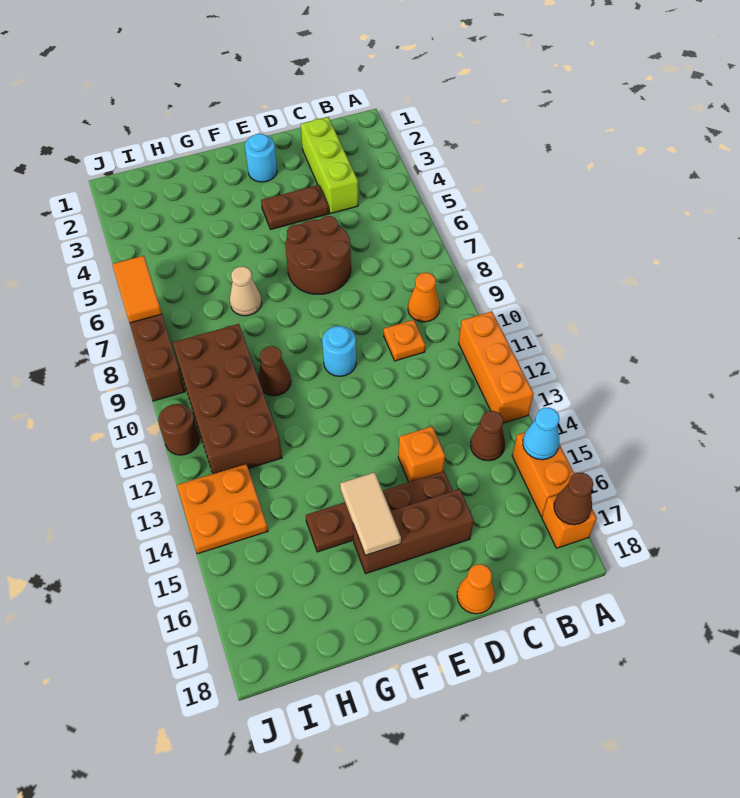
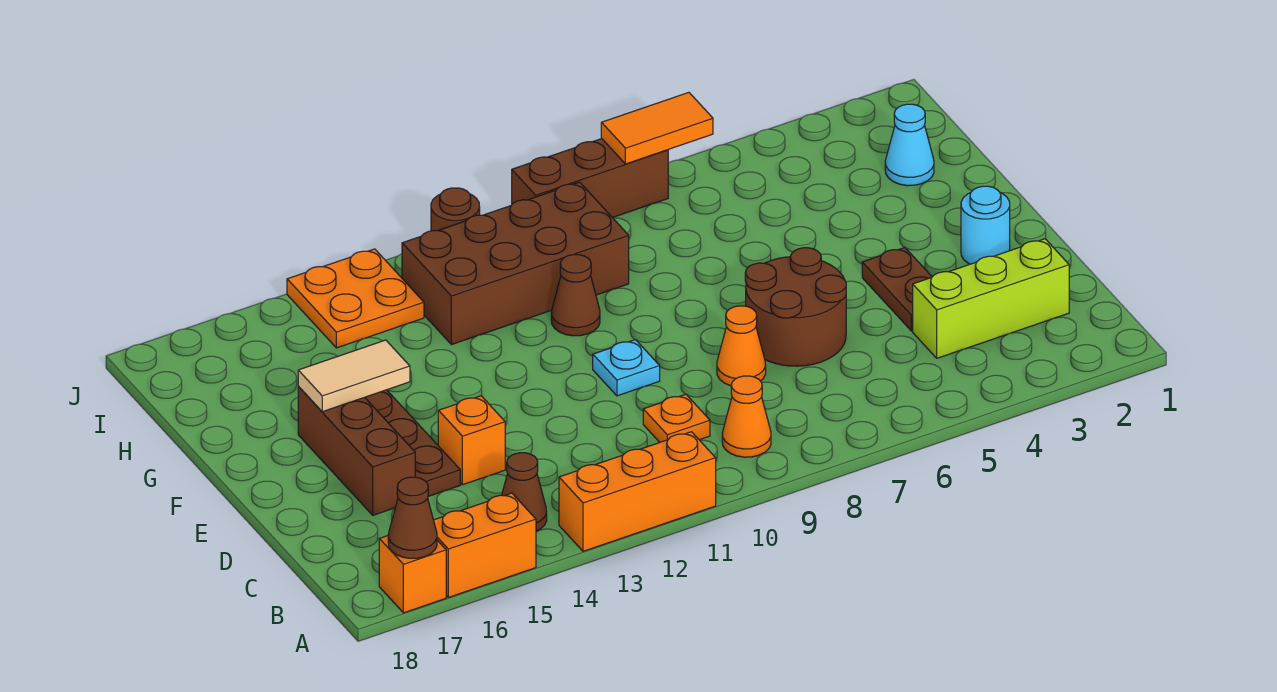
cyan cone A15 level 2 -> cyan cone H2 level 1
orange cone D18 level 1 -> orange cone D8 level 1
cyan round brick E10 level 1 -> cyan plate E10 level 1
tan cone G7 level 1 -> none

